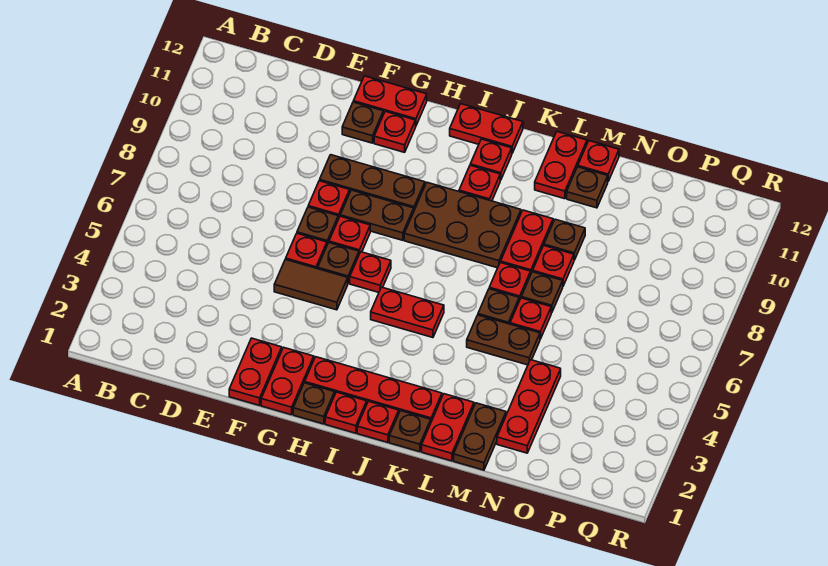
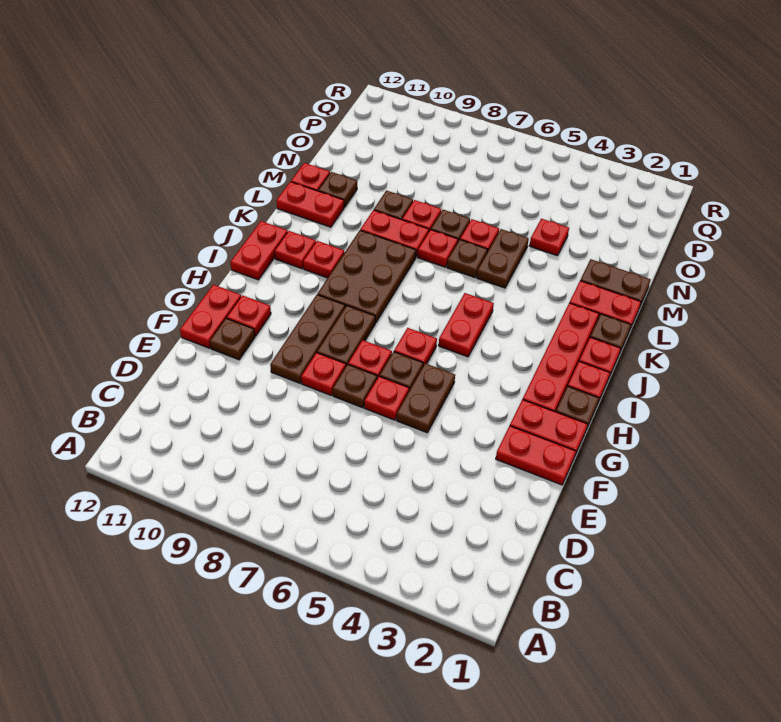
brown tile F5:G5 level 1 -> brown plate F5:G5 level 1
red plate N2:N4 level 1 -> red plate N4 level 1

